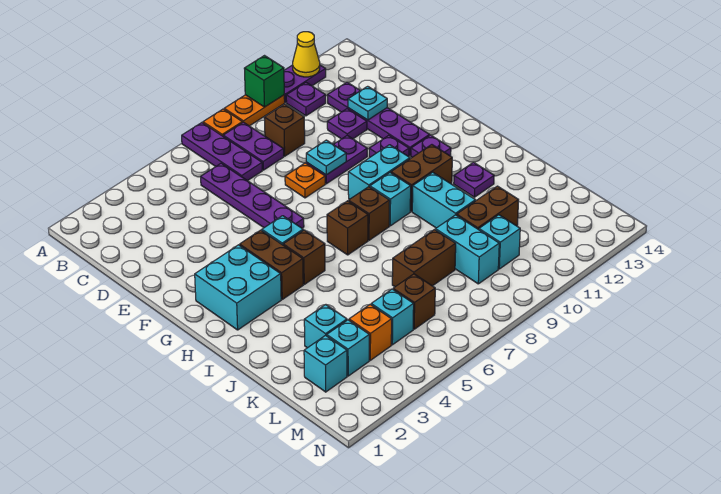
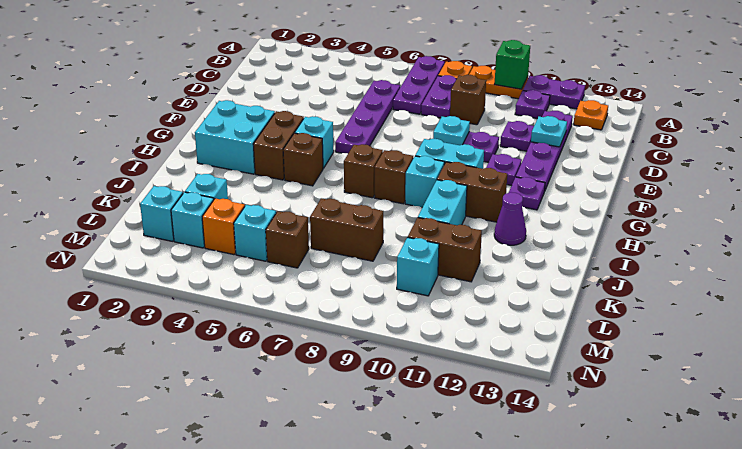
yellow cone A12 level 2 -> none
orange plate E8 level 1 -> orange plate B13 level 1
purple plate I12 level 1 -> purple cone I12 level 1
cyan brick K9:L9 level 1 -> none

